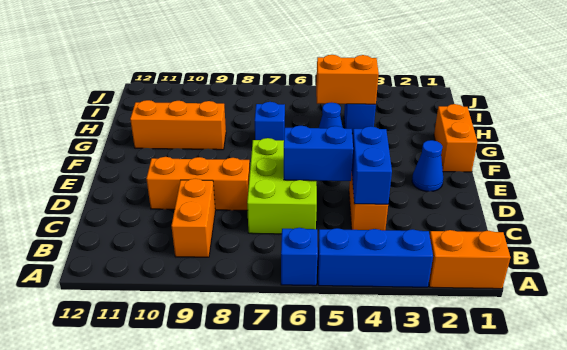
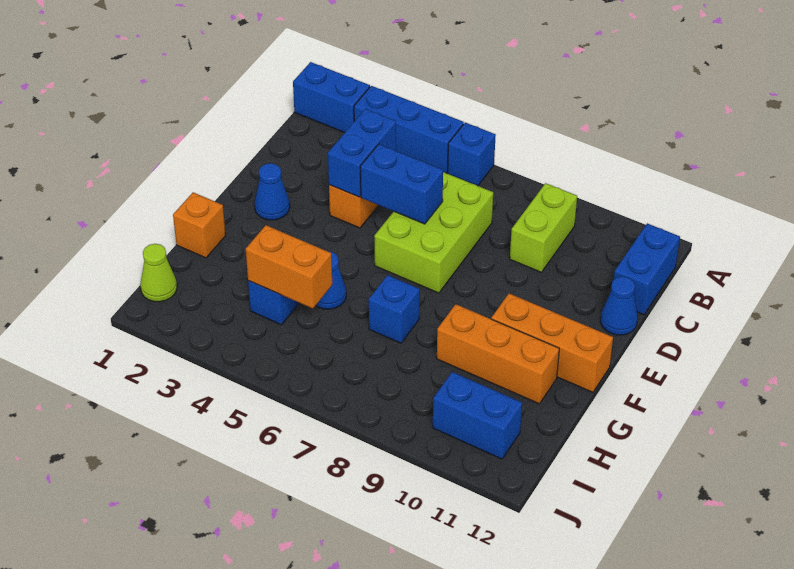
orange brick A1:A2 level 1 -> blue brick A1:A2 level 1
orange brick B9:C9 level 1 -> lime brick B9:C9 level 1
none -> blue brick B12:C12 level 1
orange brick D8:D10 level 1 -> orange brick F10:F12 level 1
none -> blue cone D12 level 1
orange brick F1:G1 level 1 -> orange brick G1 level 1
none -> lime cone I1 level 1
none -> blue brick I10:I11 level 1

